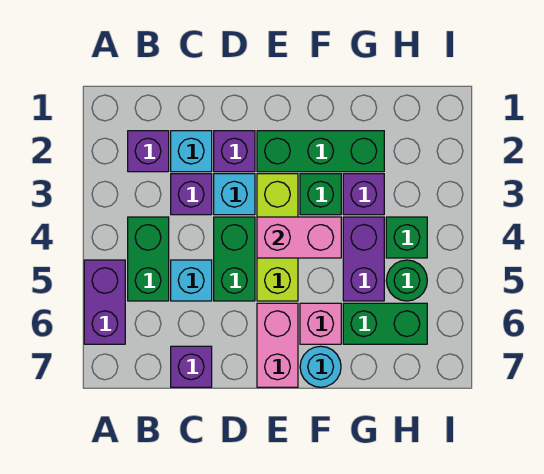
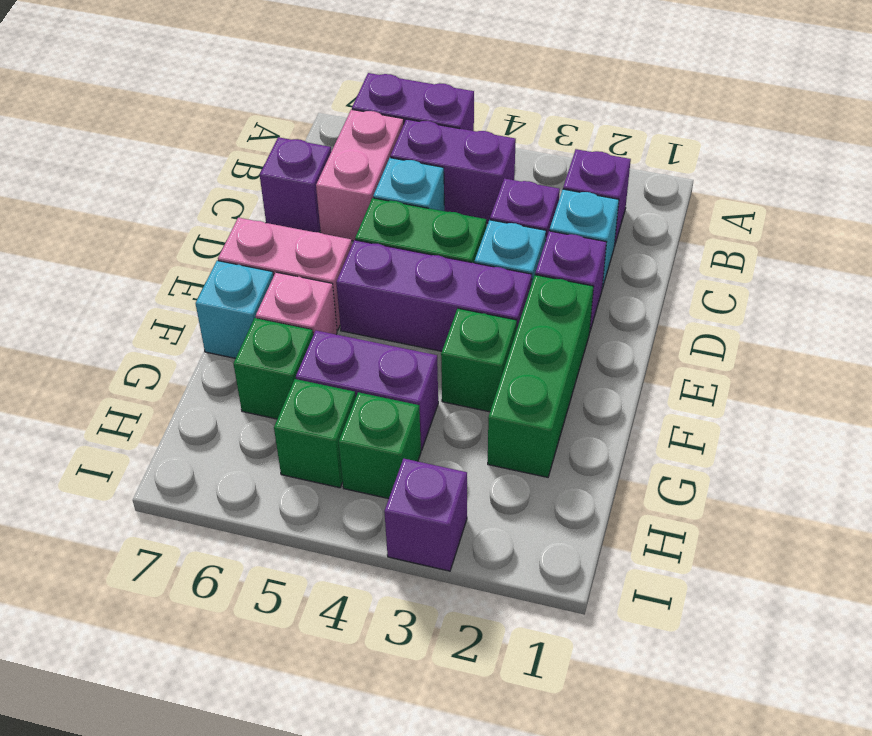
green brick B4:B5 level 1 -> purple brick B4:B5 level 1
lime brick E3:E5 level 1 -> purple brick E3:E5 level 1
pink brick E4:F4 level 2 -> pink brick B6:C6 level 1
cyan round brick F7 level 1 -> cyan brick F7 level 1
purple brick G3 level 1 -> purple brick I3 level 1
green brick G6:H6 level 1 -> green brick G6 level 1
green round brick H5 level 1 -> green brick H5 level 1

